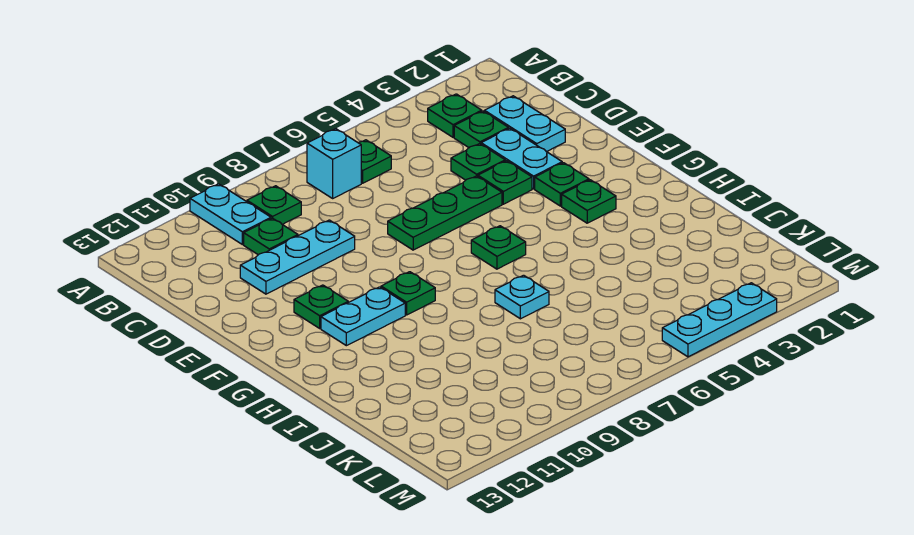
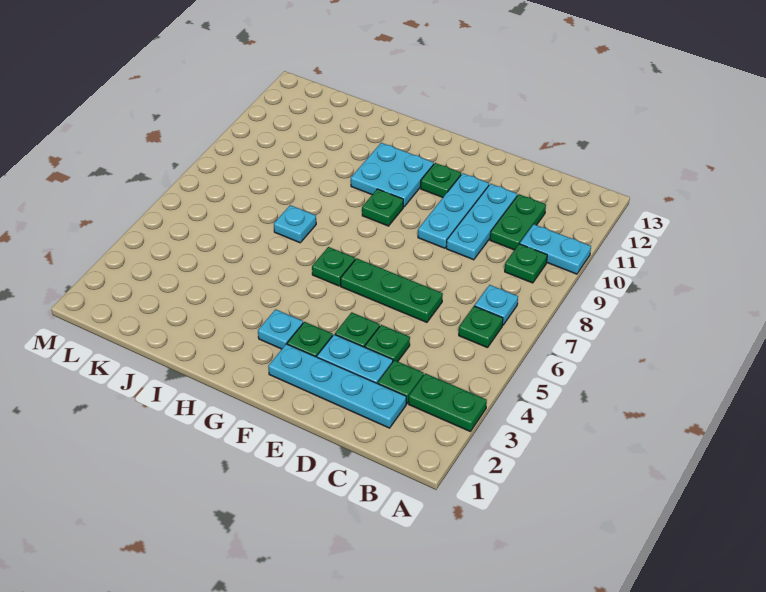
green plate B3 level 1 -> green plate A3:B3 level 1
cyan brick B7 level 1 -> cyan plate B7 level 1
cyan plate C2:D2 level 1 -> cyan plate C2:F2 level 1
green plate C10 level 1 -> green plate C10:C11 level 1
green plate E5:E7 level 1 -> green plate D6:F6 level 1
green plate G3 level 1 -> cyan plate G3 level 1
cyan plate G10:G11 level 1 -> cyan plate G10:H11 level 1
cyan plate M3:M5 level 1 -> cyan plate E9:E11 level 1

